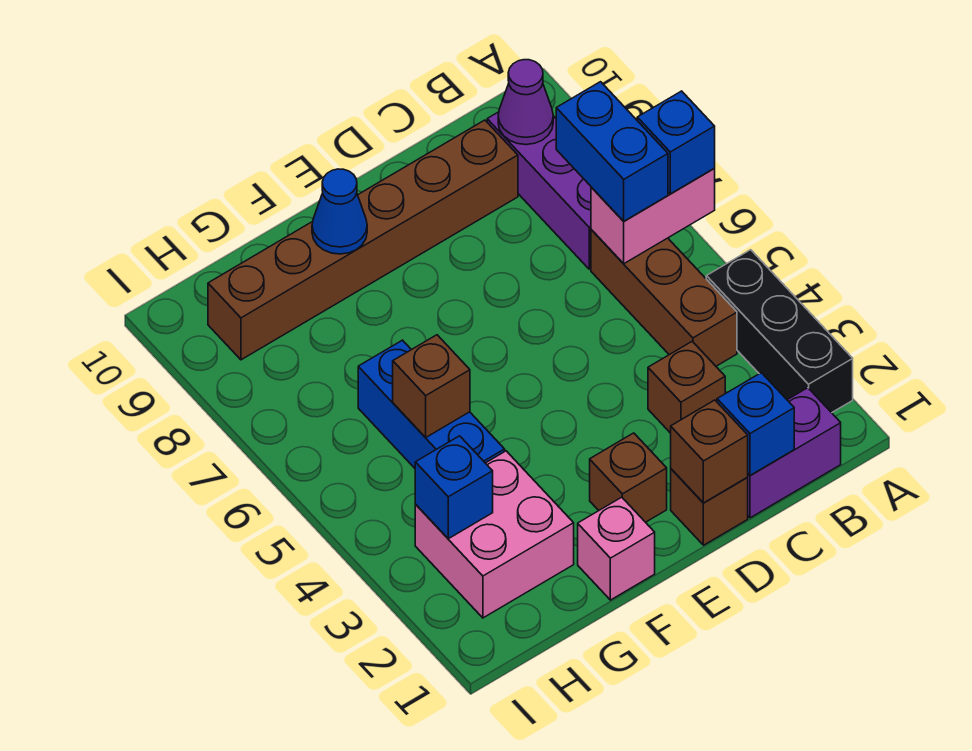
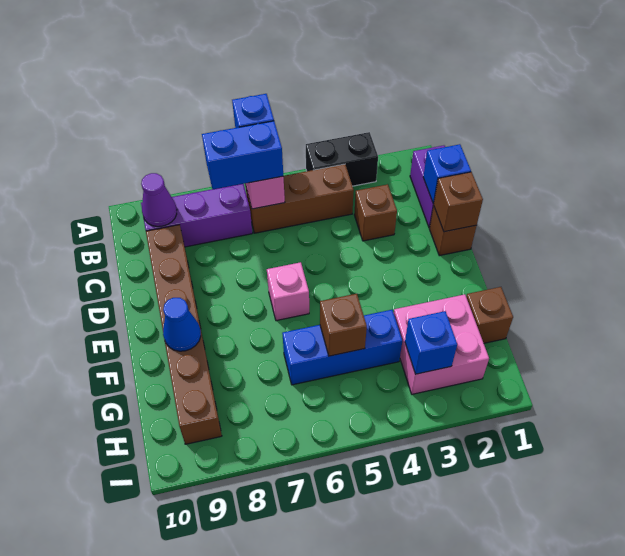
black brick A2:A4 level 1 -> black brick A3:A4 level 1
brown brick E2 level 1 -> brown brick G1 level 1
pink brick F1 level 1 -> pink brick E6 level 1

